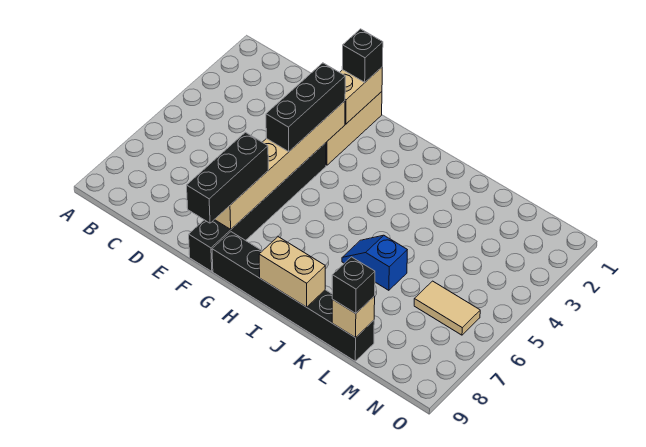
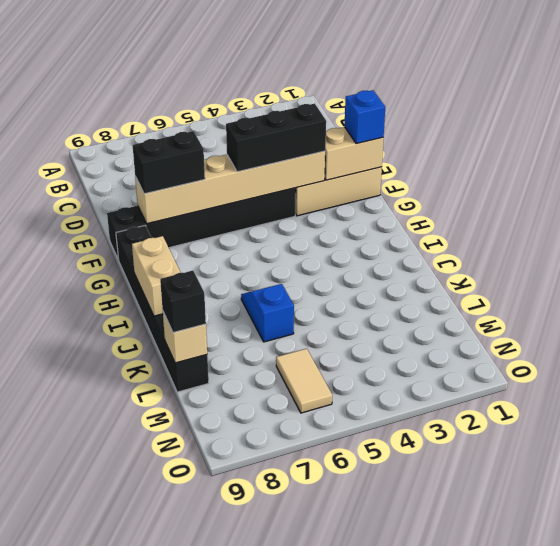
black brick F1 level 3 -> blue brick F1 level 3
black brick F7:F9 level 3 -> black brick F7:F8 level 3

